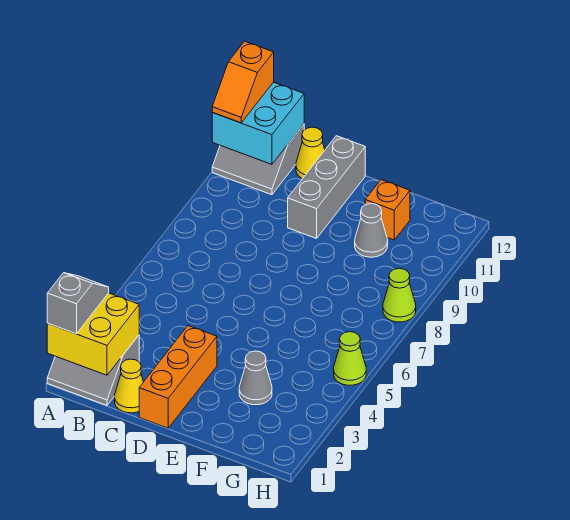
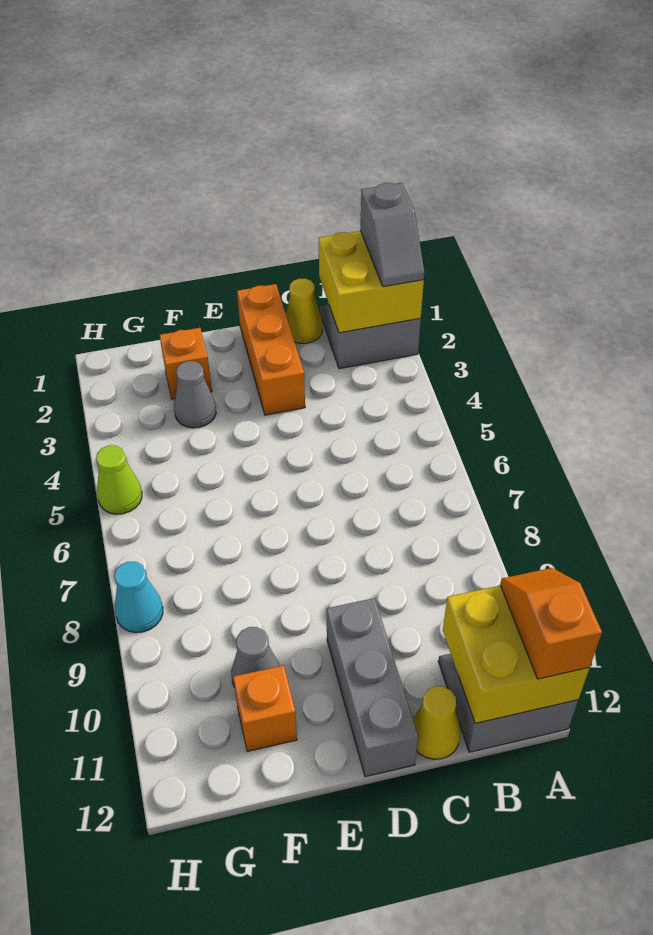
cyan brick A11:B12 level 2 -> yellow brick A11:B12 level 2
none -> orange brick F2 level 1
lime cone H8 level 1 -> cyan cone H8 level 1

